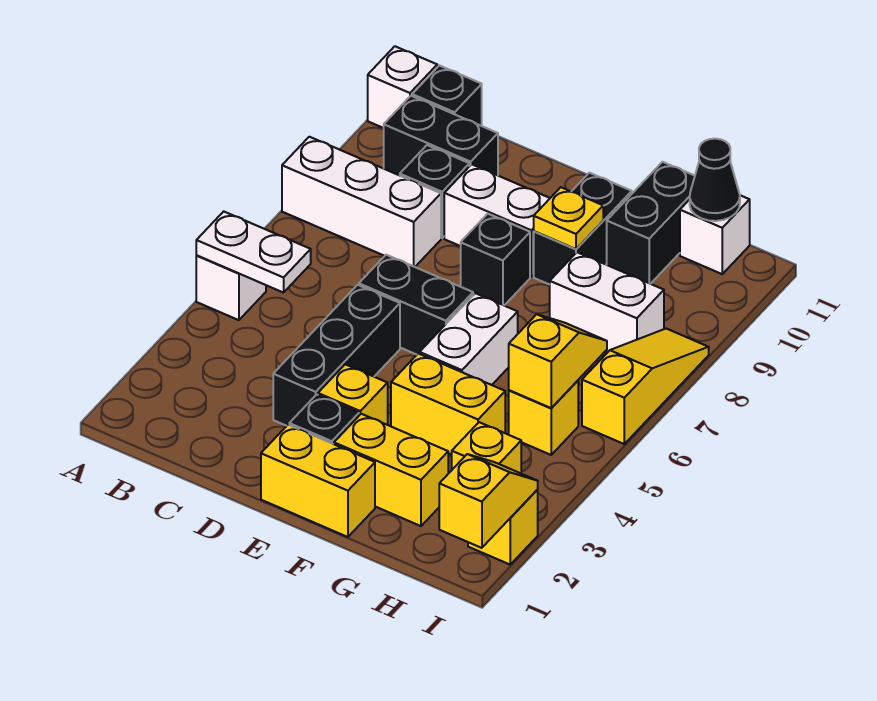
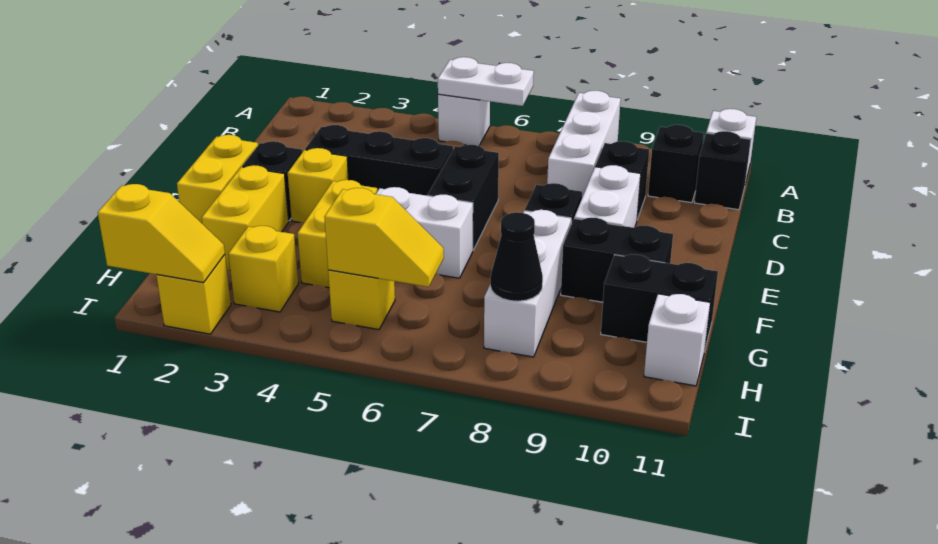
white plate A5:B5 level 2 -> white plate A5:A6 level 2
black brick B10:C10 level 1 -> black brick B10 level 1
yellow plate F9 level 2 -> none
white brick G8:H8 level 1 -> white brick F8:H8 level 1
black cone H11 level 2 -> black cone H8 level 2
yellow slope I6:I8 level 1 top 6 -> none

